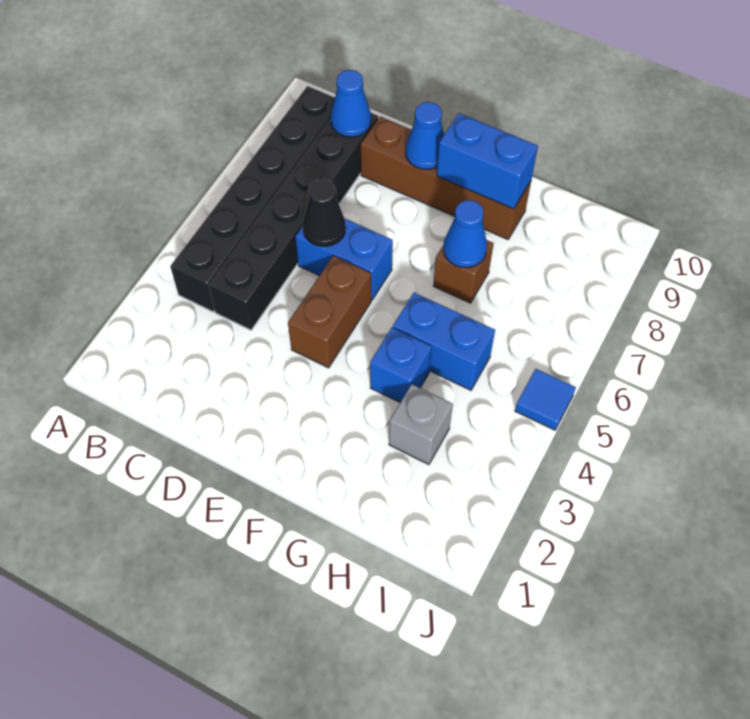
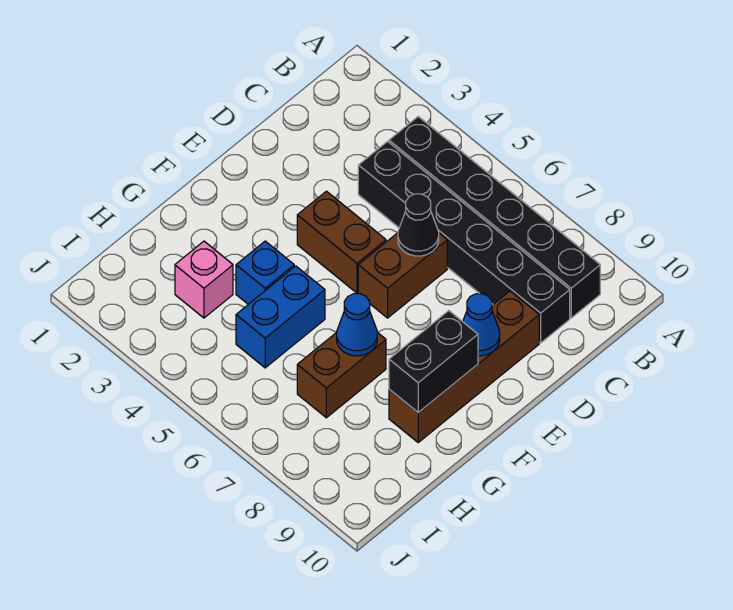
blue cone C9 level 2 -> none
blue brick D6:E6 level 1 -> brown brick D6:E6 level 1
blue brick F9:G9 level 2 -> black brick F9:G9 level 2
brown brick G7 level 1 -> brown brick G7:H7 level 1
grey brick H3 level 1 -> pink brick H3 level 1
blue tile J5 level 1 -> none

